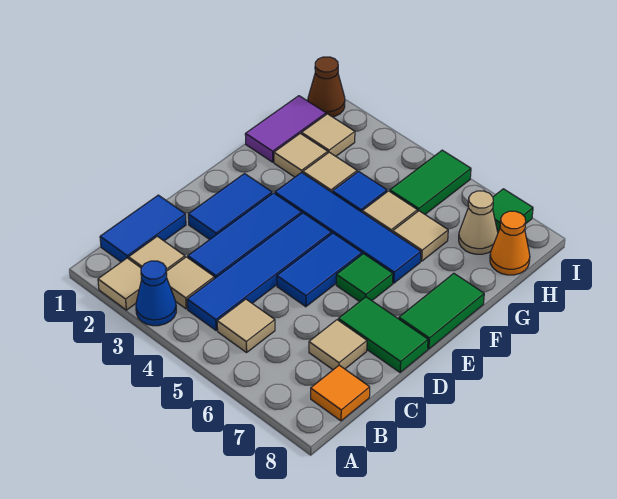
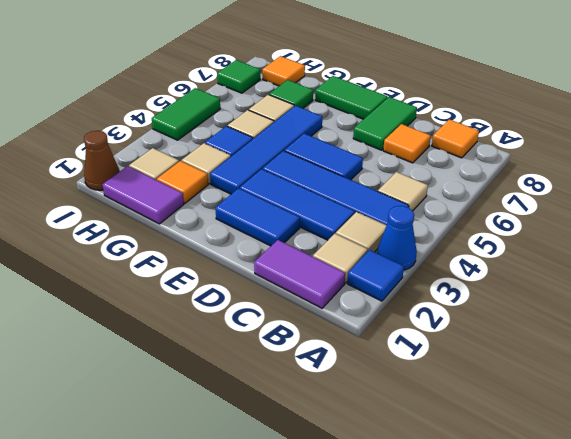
tan tile A2 level 1 -> blue tile A2 level 1
blue tile B1:C1 level 1 -> purple tile B1:C1 level 1
tan tile C7 level 1 -> orange tile C7 level 1
green tile E6 level 1 -> green tile G7 level 1
tan tile G2 level 1 -> orange tile G2 level 1
green tile H5:I5 level 1 -> green tile I4:I5 level 1
tan cone H7 level 1 -> none
orange cone H8 level 1 -> orange tile H8 level 1

